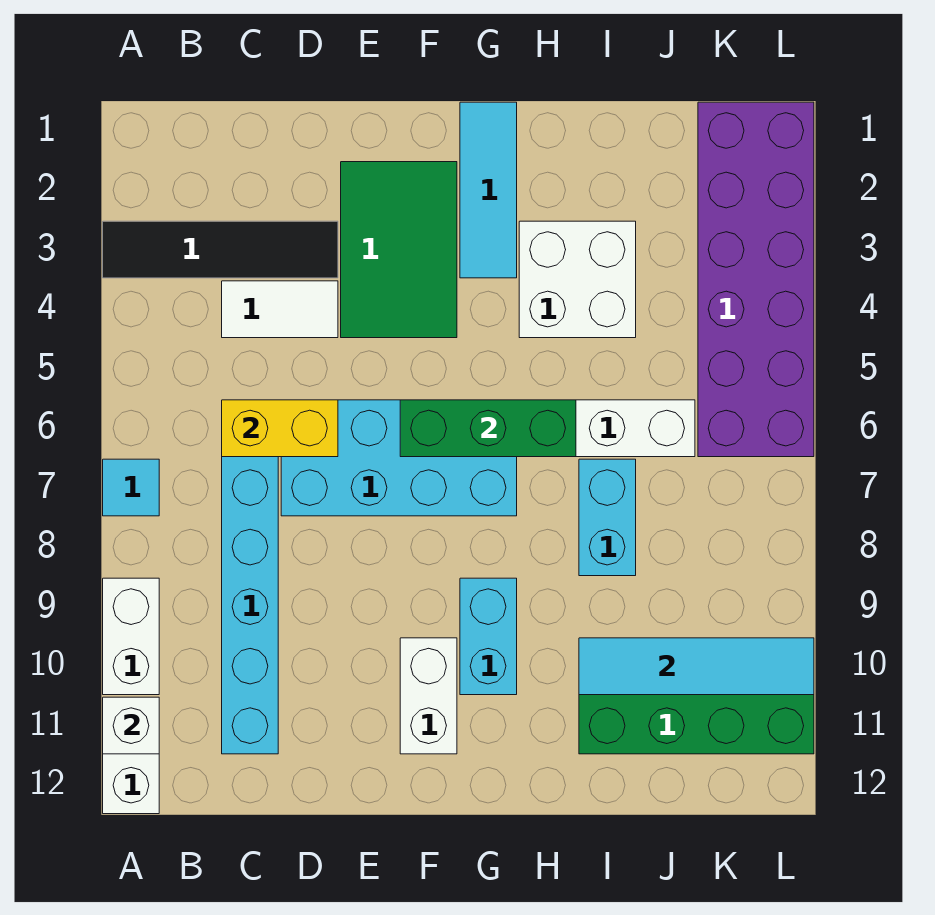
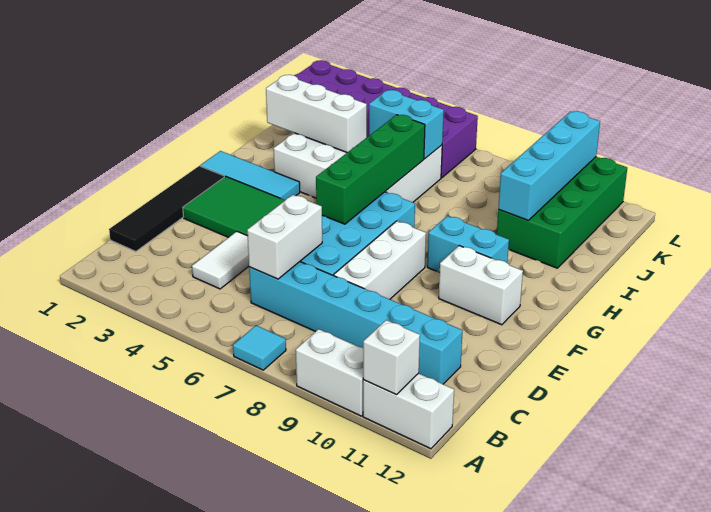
black tile A3:D3 level 1 -> black tile C1:F1 level 1
yellow brick C6:D6 level 2 -> white brick C6:D6 level 2
none -> white brick D8:F8 level 1
green brick F6:H6 level 2 -> green brick F6:I6 level 2
none -> white brick I2:I4 level 2
cyan brick I7:I8 level 1 -> cyan brick J5:J6 level 2
cyan tile I10:L10 level 2 -> cyan brick I10:L10 level 2

